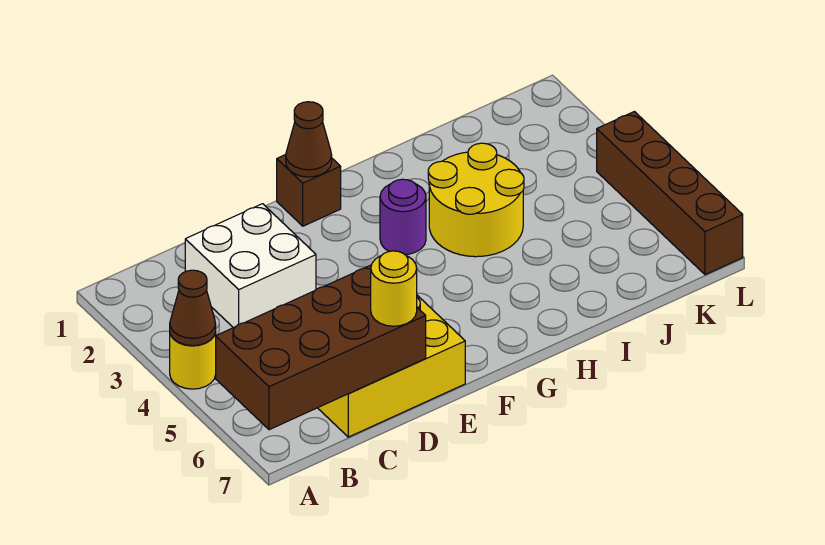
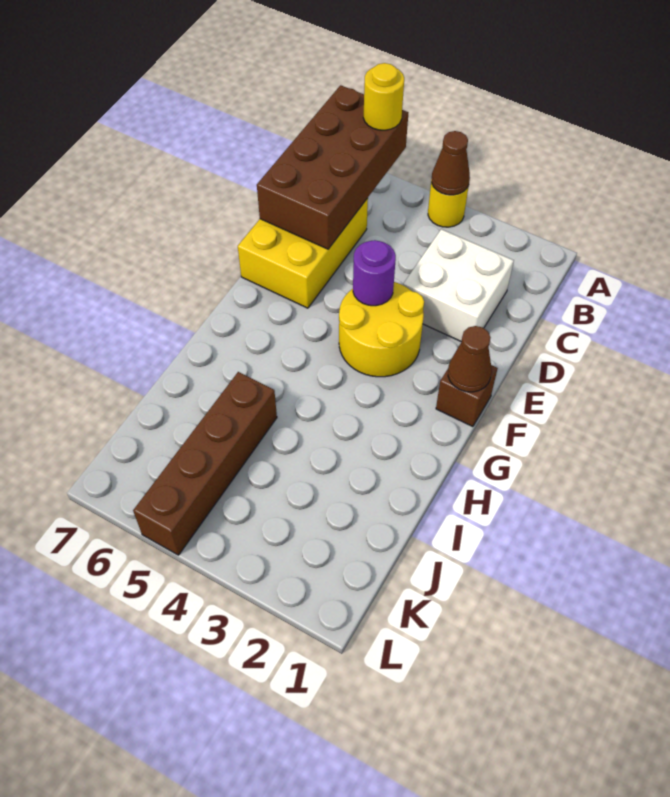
yellow round brick D7 level 3 -> yellow round brick A6 level 3
purple round brick G3 level 1 -> purple round brick E4 level 2
yellow round brick H3:I4 level 1 -> yellow round brick E3:F4 level 1
brown brick L4:L7 level 1 -> brown brick I5:L5 level 1

